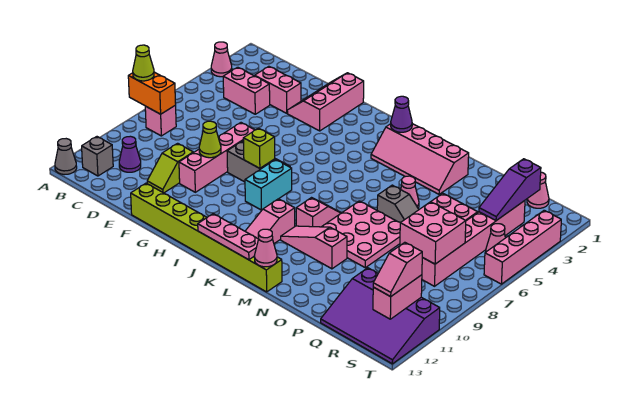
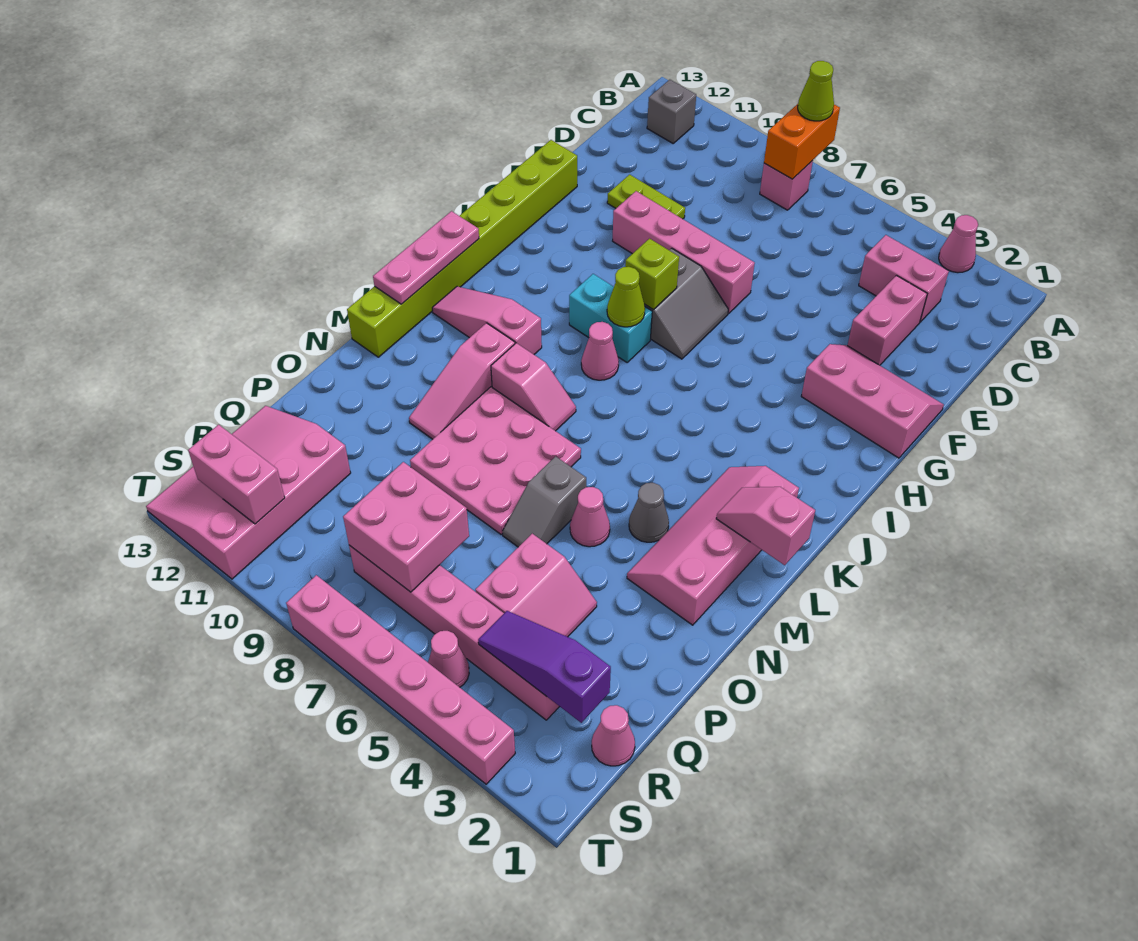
grey cone A13 level 1 -> grey cone M4 level 1
pink brick C4:D4 level 1 -> pink brick C3:C4 level 1
purple cone C11 level 1 -> none
lime slope E10:E11 level 1 top 10 -> lime plate E10:E11 level 1
lime cone F9 level 2 -> lime cone I8 level 2
purple cone K2 level 2 -> none
pink slope L10:N10 level 1 top N -> pink slope L10:N10 level 1 top L
pink cone M13 level 2 -> pink cone J8 level 1
purple slope Q11:T13 level 1 top 11 -> pink slope Q11:T13 level 1 top 11
pink slope S11:S12 level 3 top 11 -> pink slope L1:L2 level 2 top 1
pink brick T3:T6 level 1 -> pink brick T3:T8 level 1

